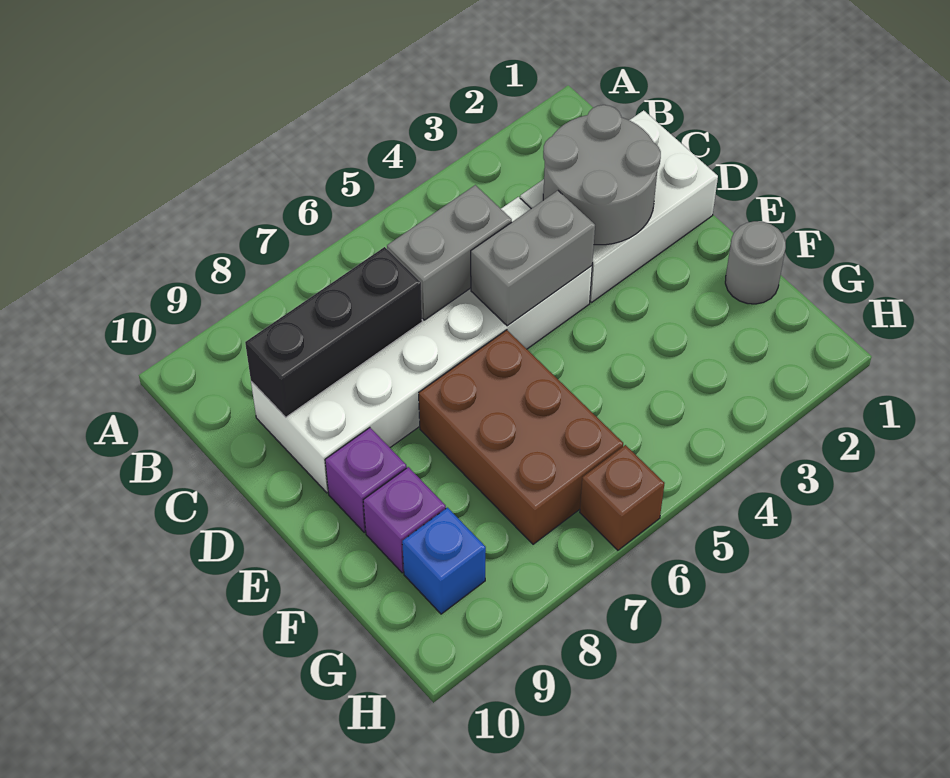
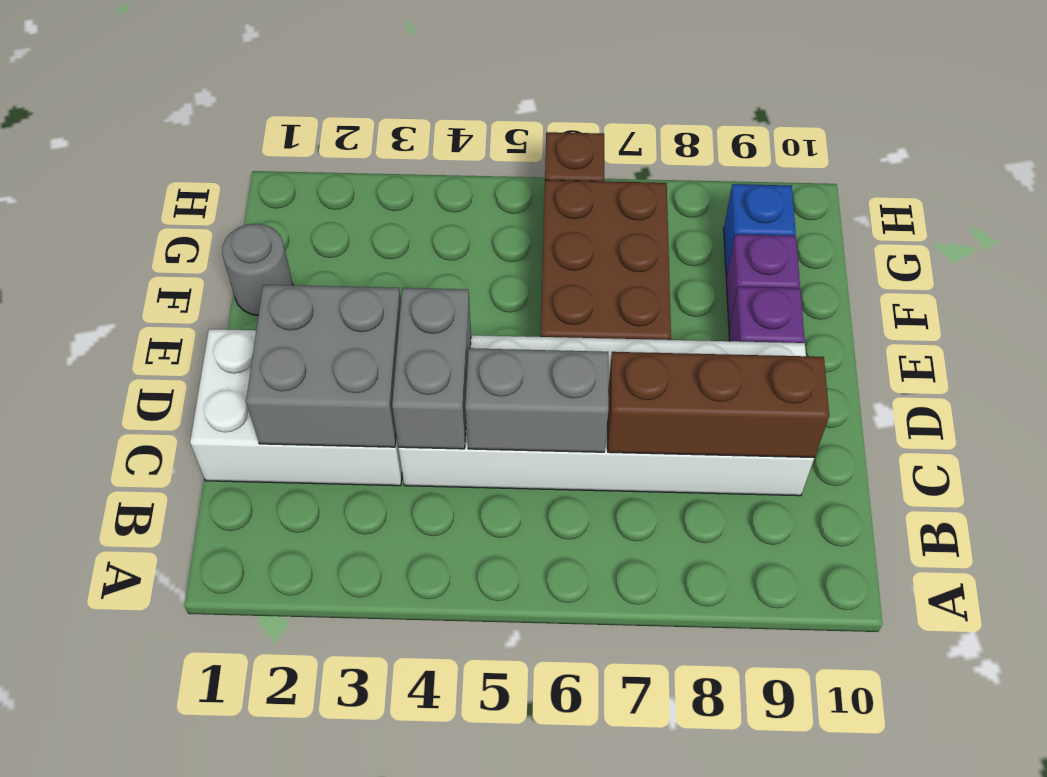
grey round brick C2:D3 level 2 -> grey brick C2:D3 level 2
black brick C7:C9 level 2 -> brown brick C7:C9 level 2
grey brick D4:D5 level 2 -> grey brick C4:D4 level 2

